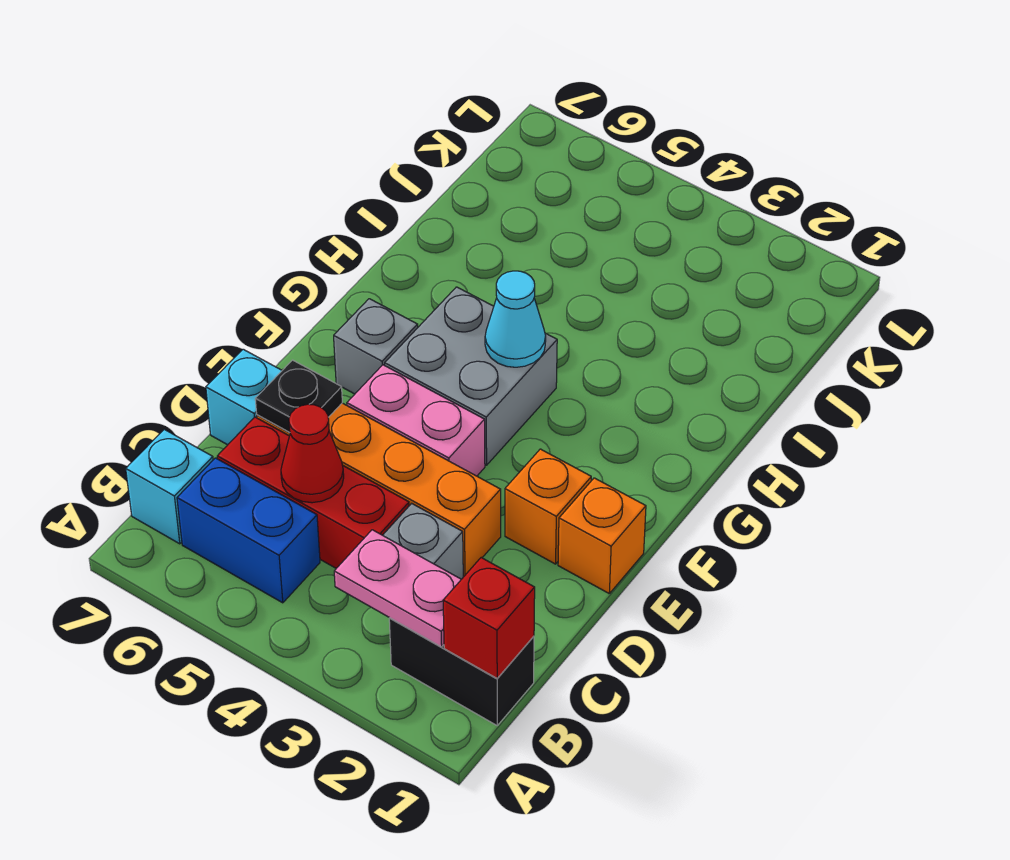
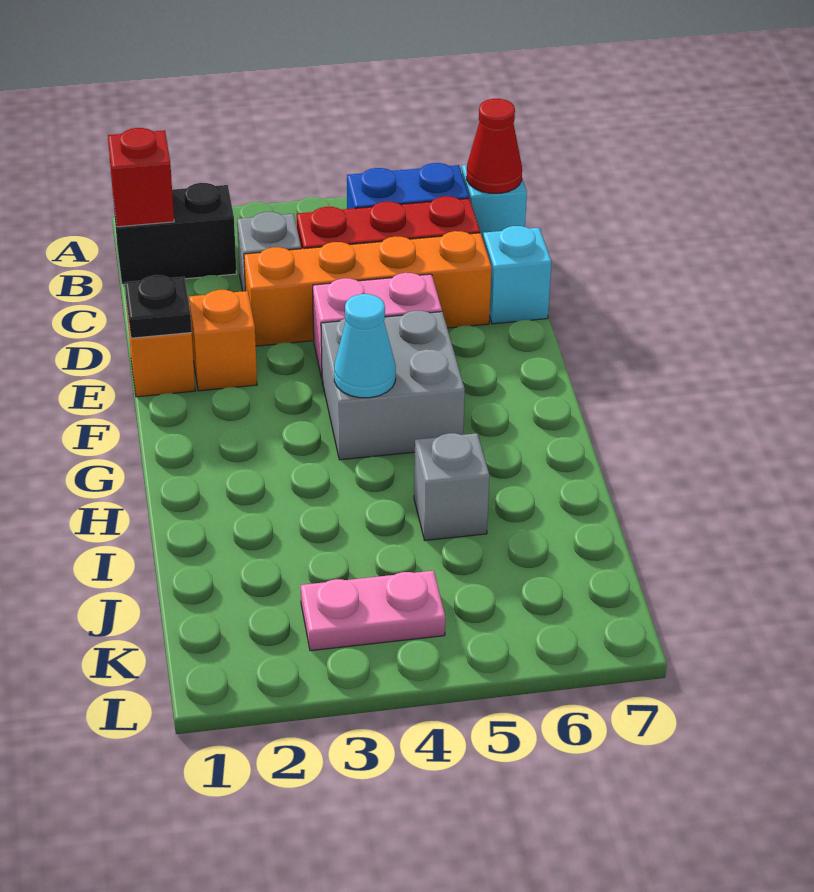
pink plate B2:B3 level 2 -> pink plate K3:K4 level 1
red cone C5 level 2 -> red cone B7 level 2
black plate D6 level 2 -> black plate E1 level 2
grey brick F6 level 1 -> grey brick I5 level 1

